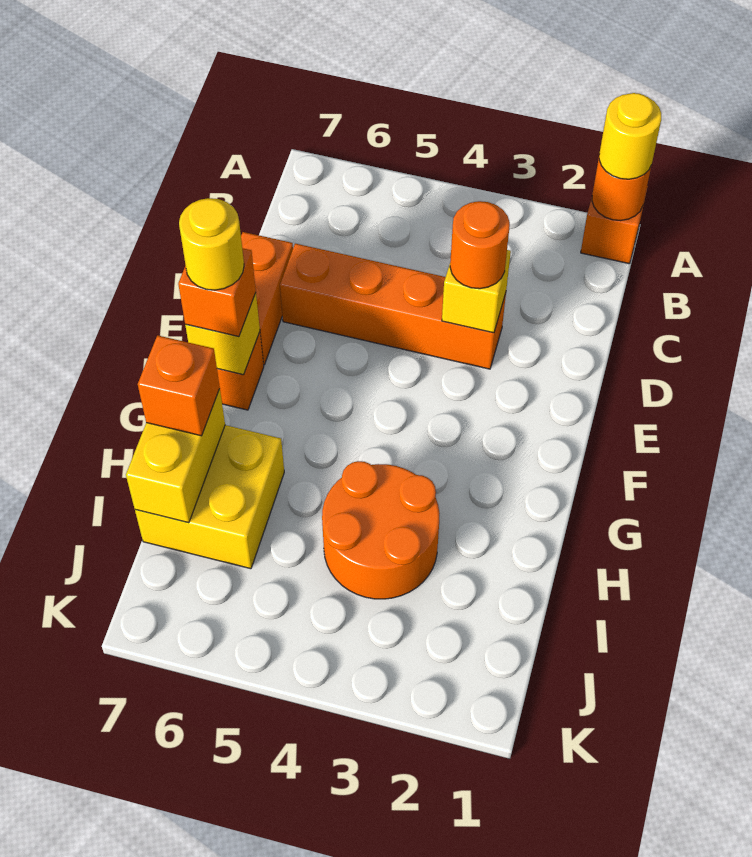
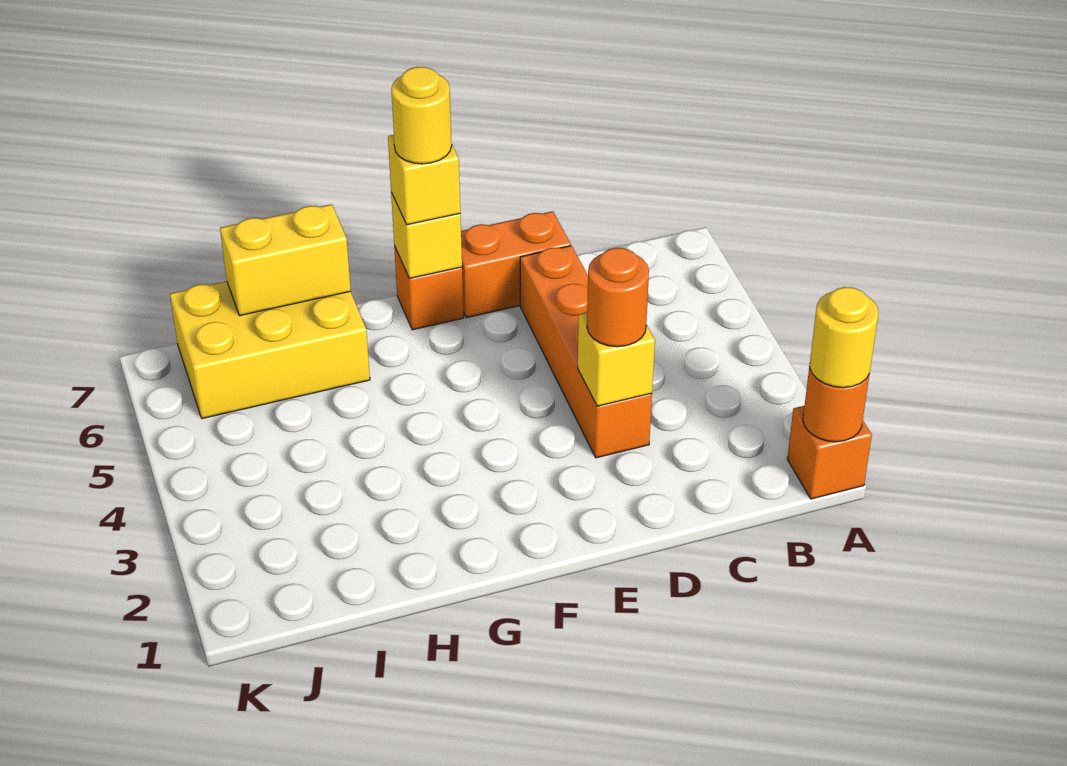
orange brick F7 level 3 -> yellow brick F7 level 3
orange round brick H3:I4 level 1 -> none
yellow brick H6:I7 level 1 -> yellow brick H6:J7 level 1
orange brick H7 level 3 -> none

